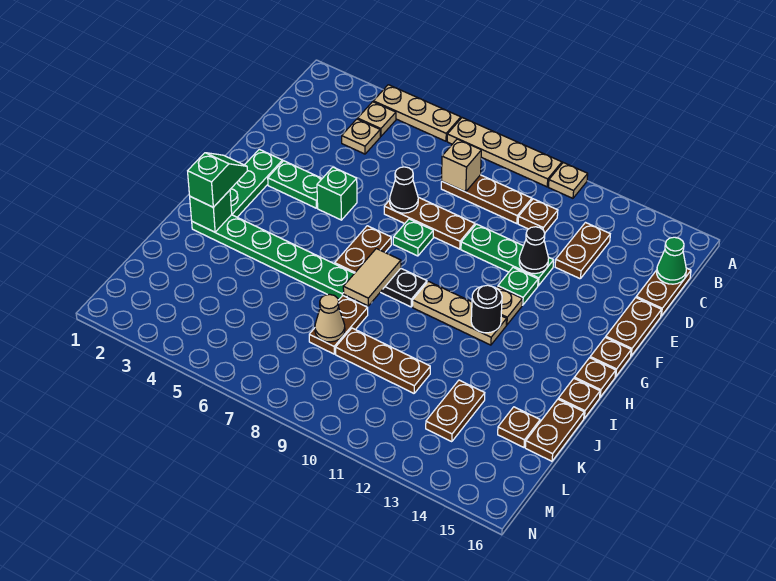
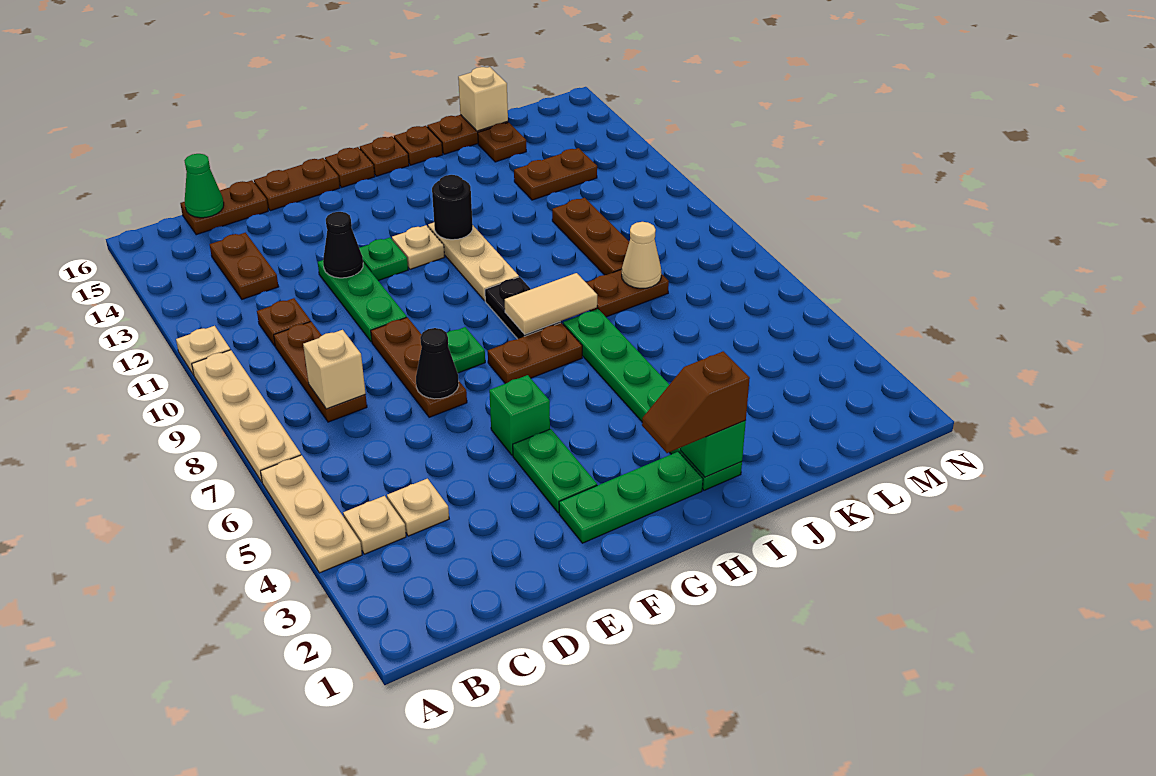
brown plate C13:D13 level 1 -> brown plate C13:C14 level 1
green slope H2:I2 level 3 top I -> brown slope H2:I2 level 3 top I
none -> tan brick K16 level 2

